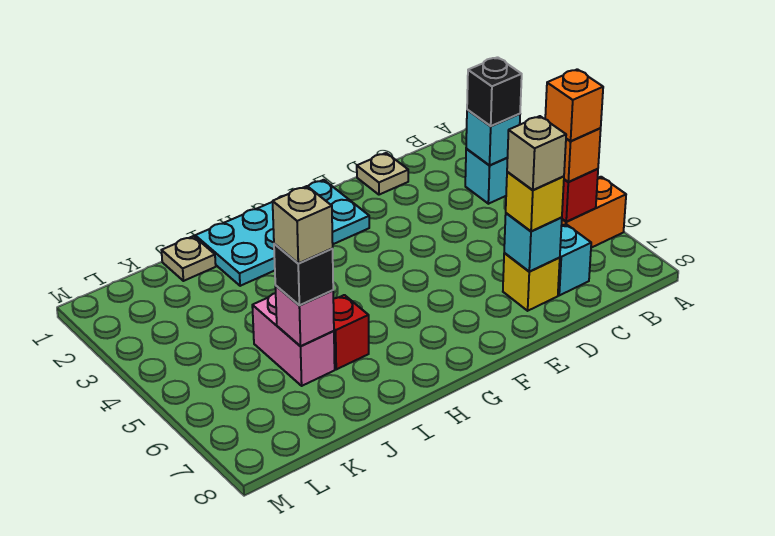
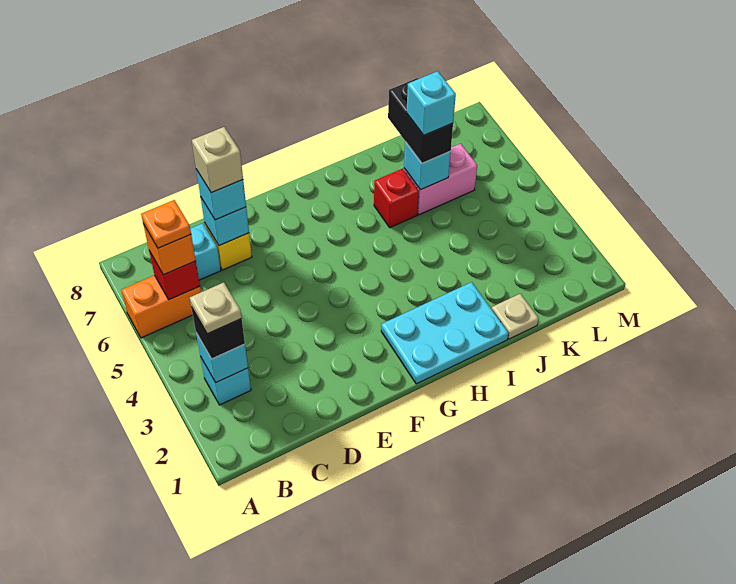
orange brick B6 level 4 -> orange plate B6 level 4
tan plate D1 level 1 -> tan plate B3 level 4
yellow brick D7 level 3 -> cyan brick D7 level 3
cyan plate F1:I2 level 1 -> cyan plate G1:I2 level 1
pink brick J5:J6 level 1 -> pink brick J6:K6 level 1
pink brick J6 level 2 -> cyan brick J6 level 2
black brick J6 level 3 -> black brick J6:J7 level 3
tan brick J6 level 4 -> cyan brick J6 level 4

